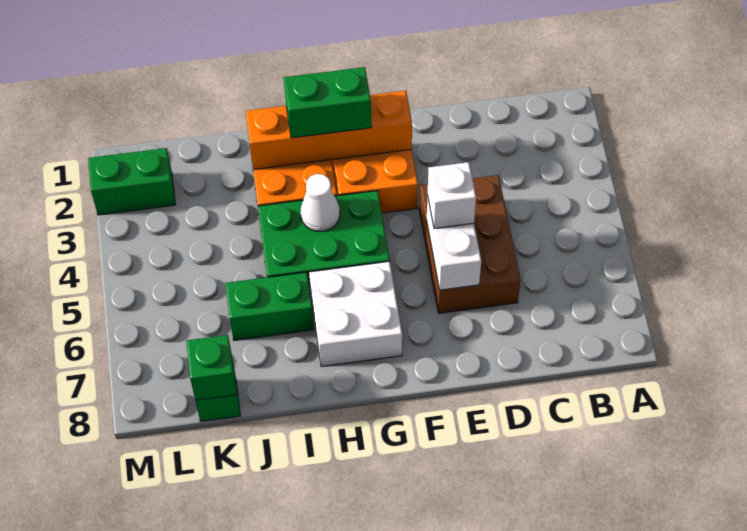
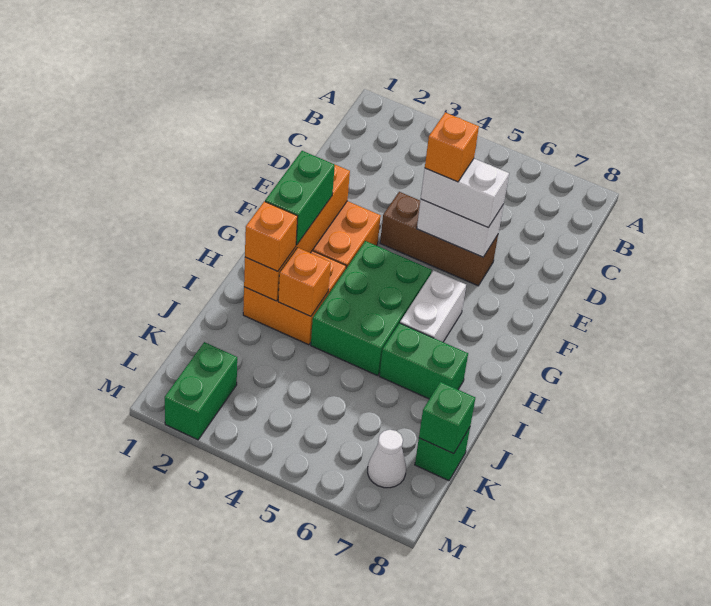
brown brick D4:E6 level 1 -> brown brick E4:E6 level 1
white brick E5 level 3 -> white brick E5:E6 level 3
none -> orange brick E5 level 4
white brick G6:H7 level 1 -> white brick G6:H6 level 1
white cone H4 level 2 -> white cone L7 level 1
none -> orange brick I2 level 3
none -> orange brick I3 level 2
green brick I6:J6 level 1 -> green brick I6:I7 level 1

